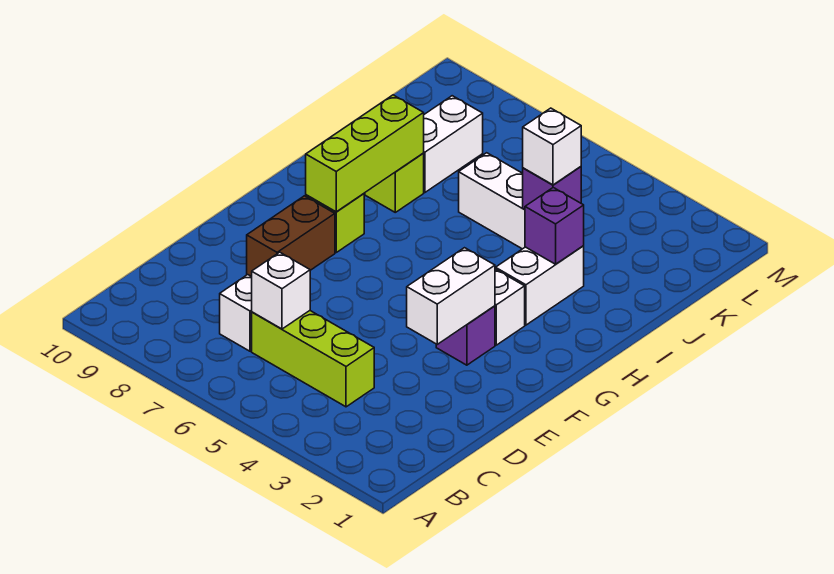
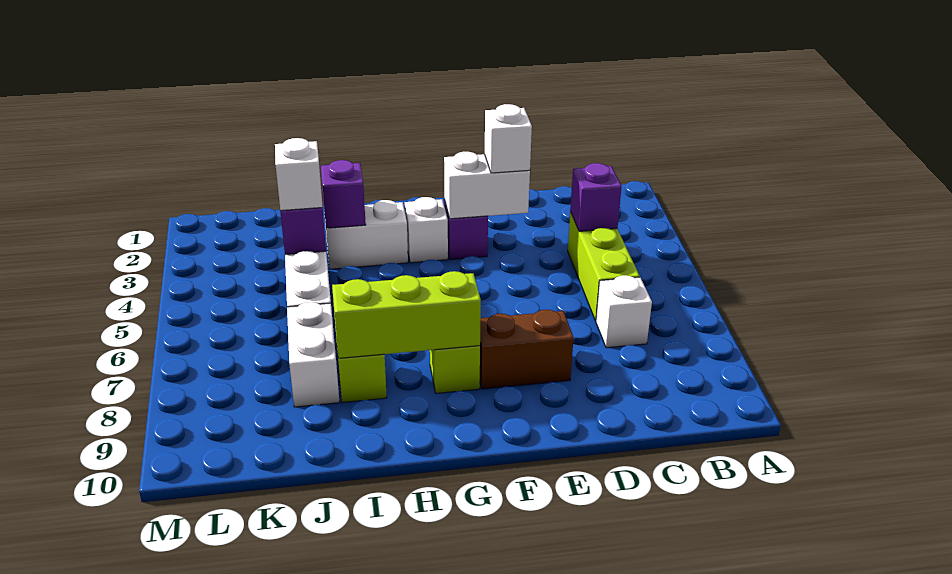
none -> purple brick C4 level 2
white brick C6 level 2 -> white brick E3 level 3
white brick J8:K8 level 1 -> white brick J7:J8 level 1

